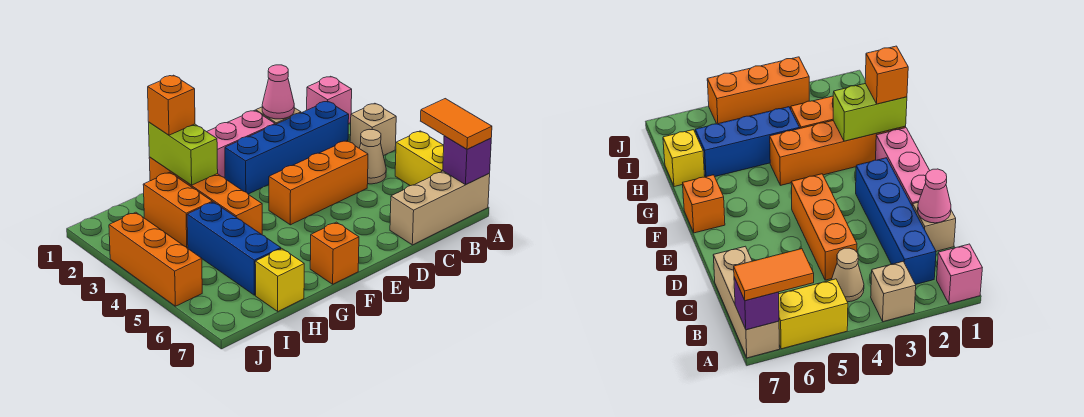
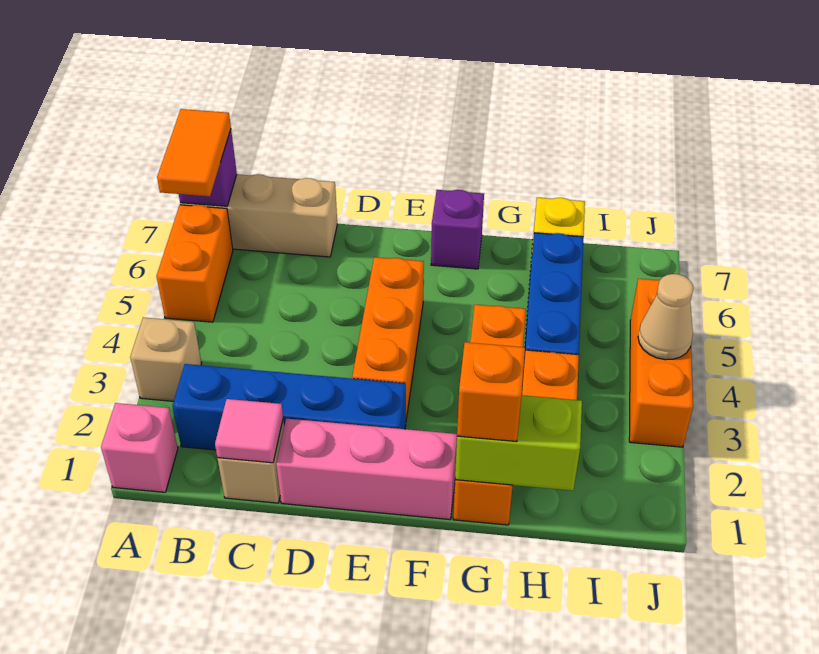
yellow brick A5:A6 level 1 -> orange brick A5:A6 level 1
tan cone B4 level 1 -> tan cone J4 level 2
pink cone C1 level 2 -> pink tile C1 level 2
orange brick C4:E4 level 1 -> orange brick E3:E5 level 1
orange brick F7 level 1 -> purple brick F7 level 1
lime brick G1:G2 level 2 -> lime brick G1:H1 level 2

